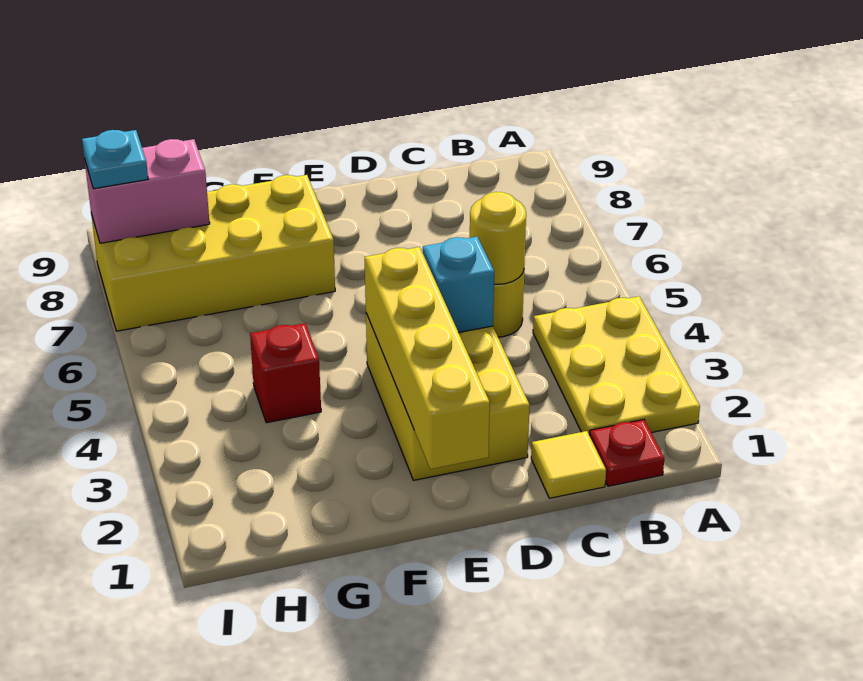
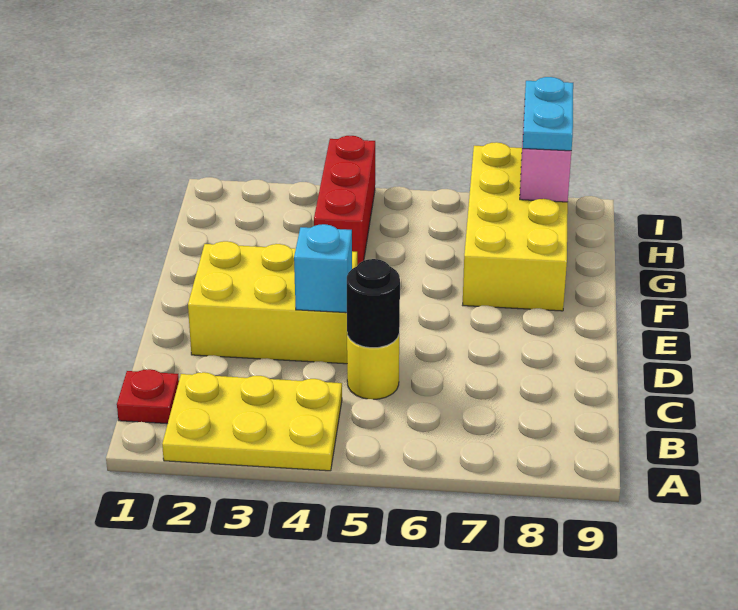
yellow tile C1 level 1 -> none
yellow round brick C5 level 2 -> black round brick C5 level 2
yellow brick E1:E4 level 2 -> none
red brick G4 level 1 -> red brick G4:I4 level 1
cyan plate I8 level 3 -> cyan plate H8:I8 level 3

